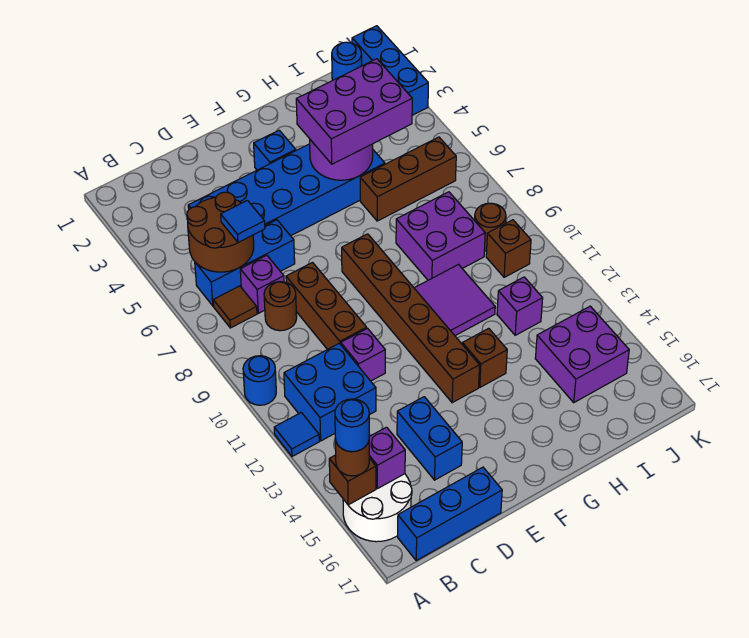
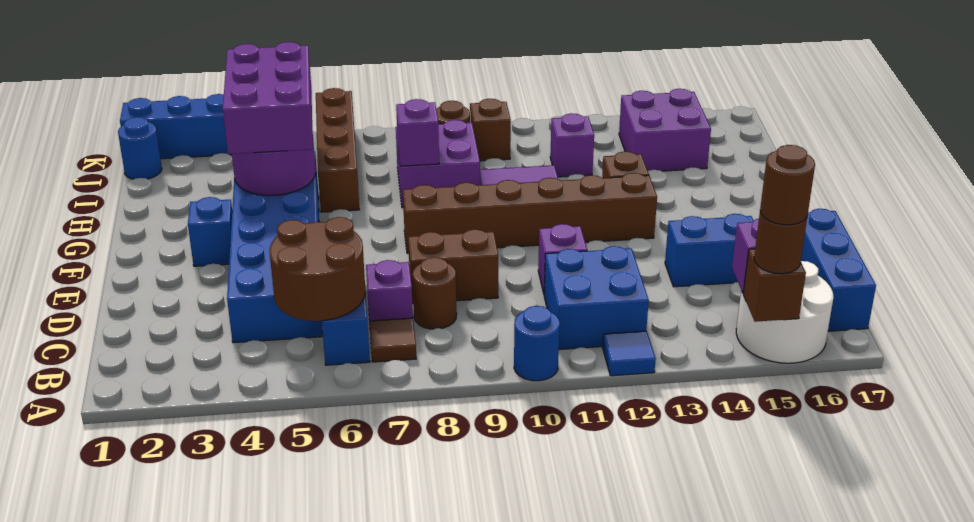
blue round brick A15 level 4 -> brown round brick A15 level 4
blue tile C6 level 3 -> none
brown brick D8:D10 level 1 -> brown brick D8:D9 level 1
brown brick H6:J6 level 1 -> brown brick H6:K6 level 1
none -> purple brick H8 level 2

